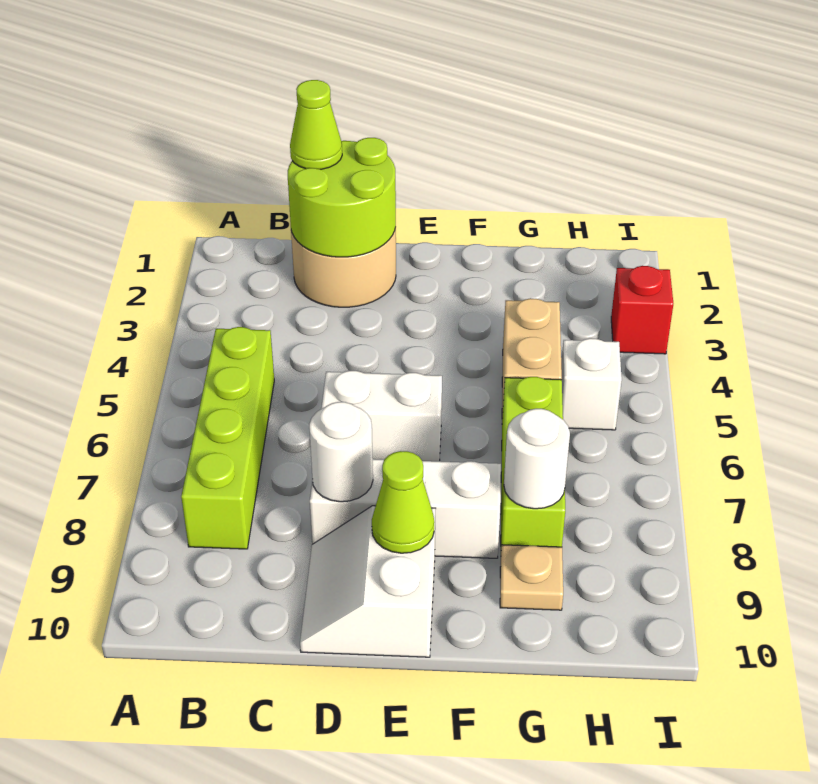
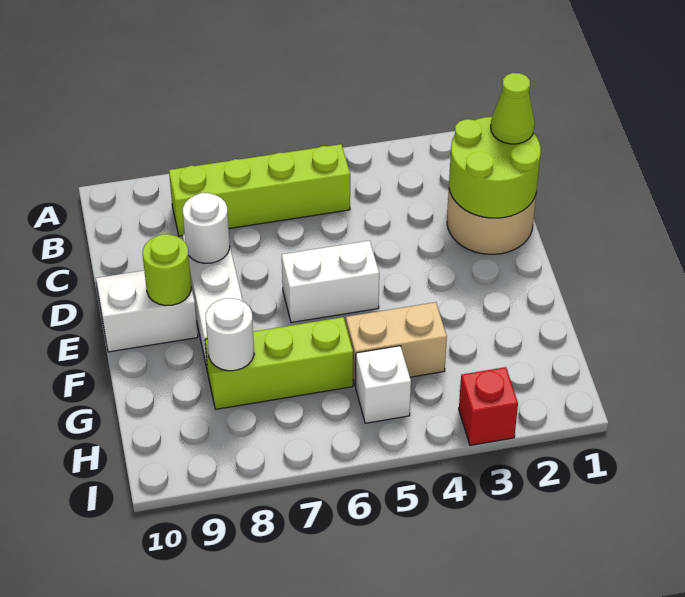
white brick D6:E6 level 1 -> white brick E5:E6 level 1
lime cone E9 level 2 -> lime round brick E9 level 2
tan plate G9 level 1 -> none

